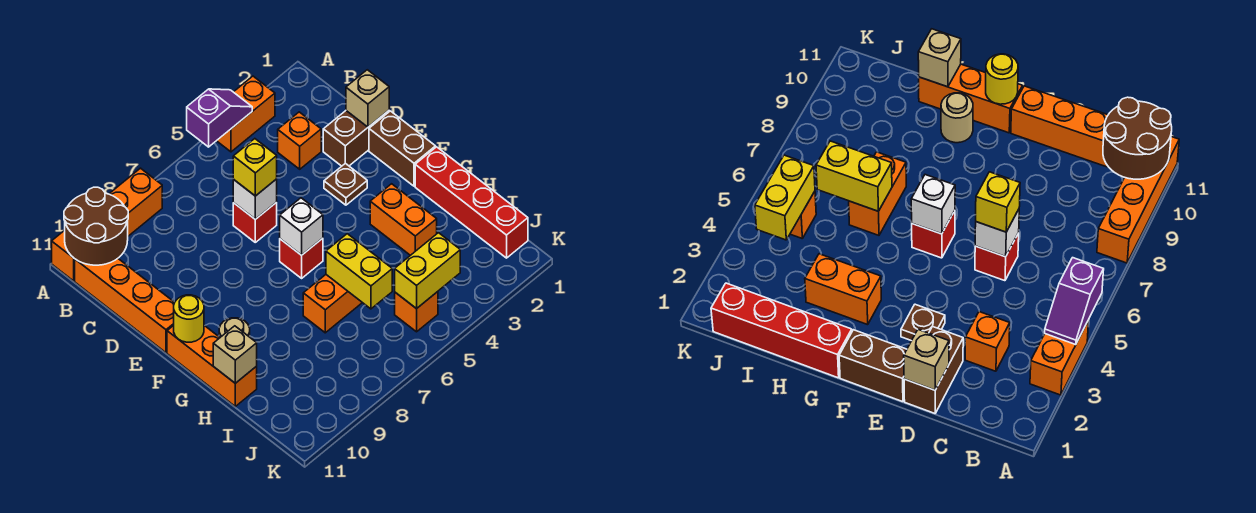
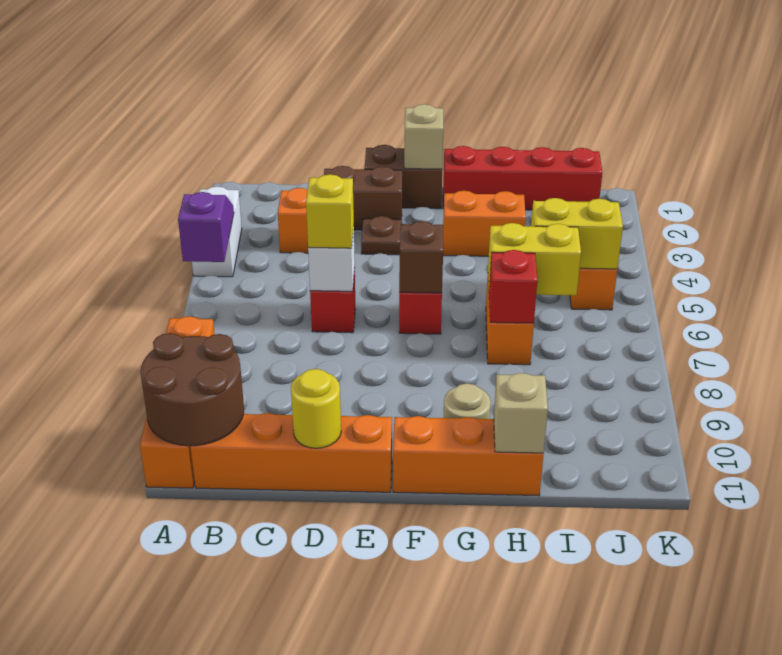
orange brick A3:A4 level 1 -> white brick A3:A4 level 1
brown brick D1:D2 level 1 -> brown brick D2:E2 level 1
tan brick D1 level 2 -> tan brick F1 level 2
white brick F6 level 2 -> brown brick F6 level 2
yellow round brick F11 level 2 -> yellow round brick D11 level 2
none -> red brick H7 level 2
yellow brick J4:J5 level 2 -> yellow brick I5:J5 level 2

